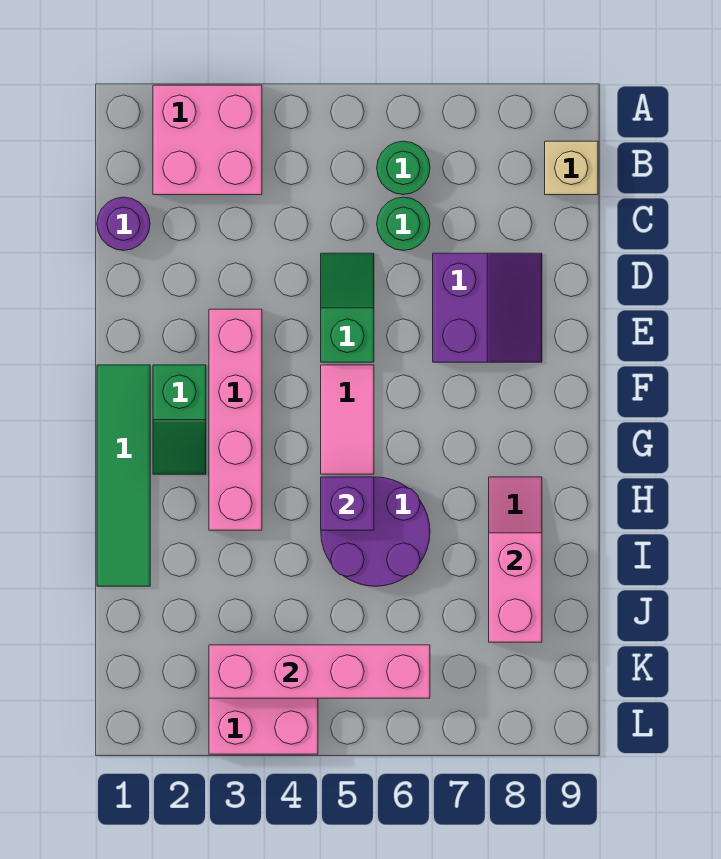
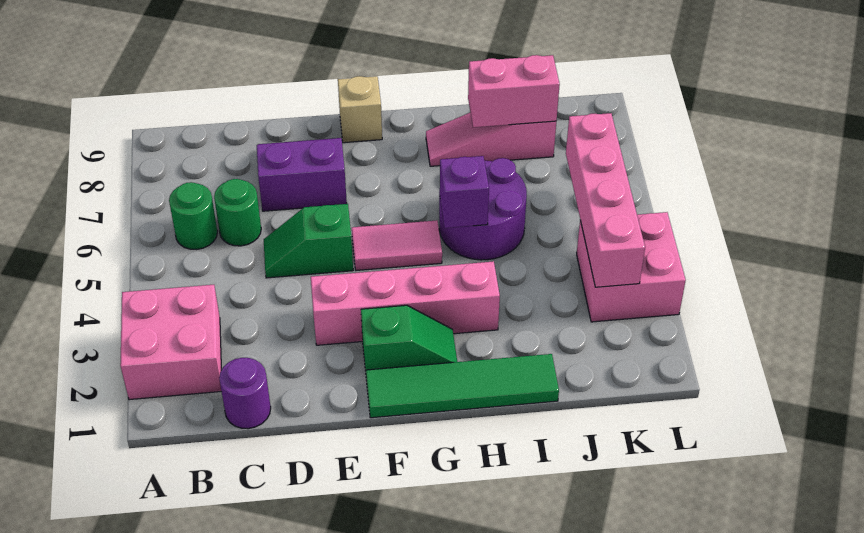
tan brick B9 level 1 -> tan brick F9 level 1

